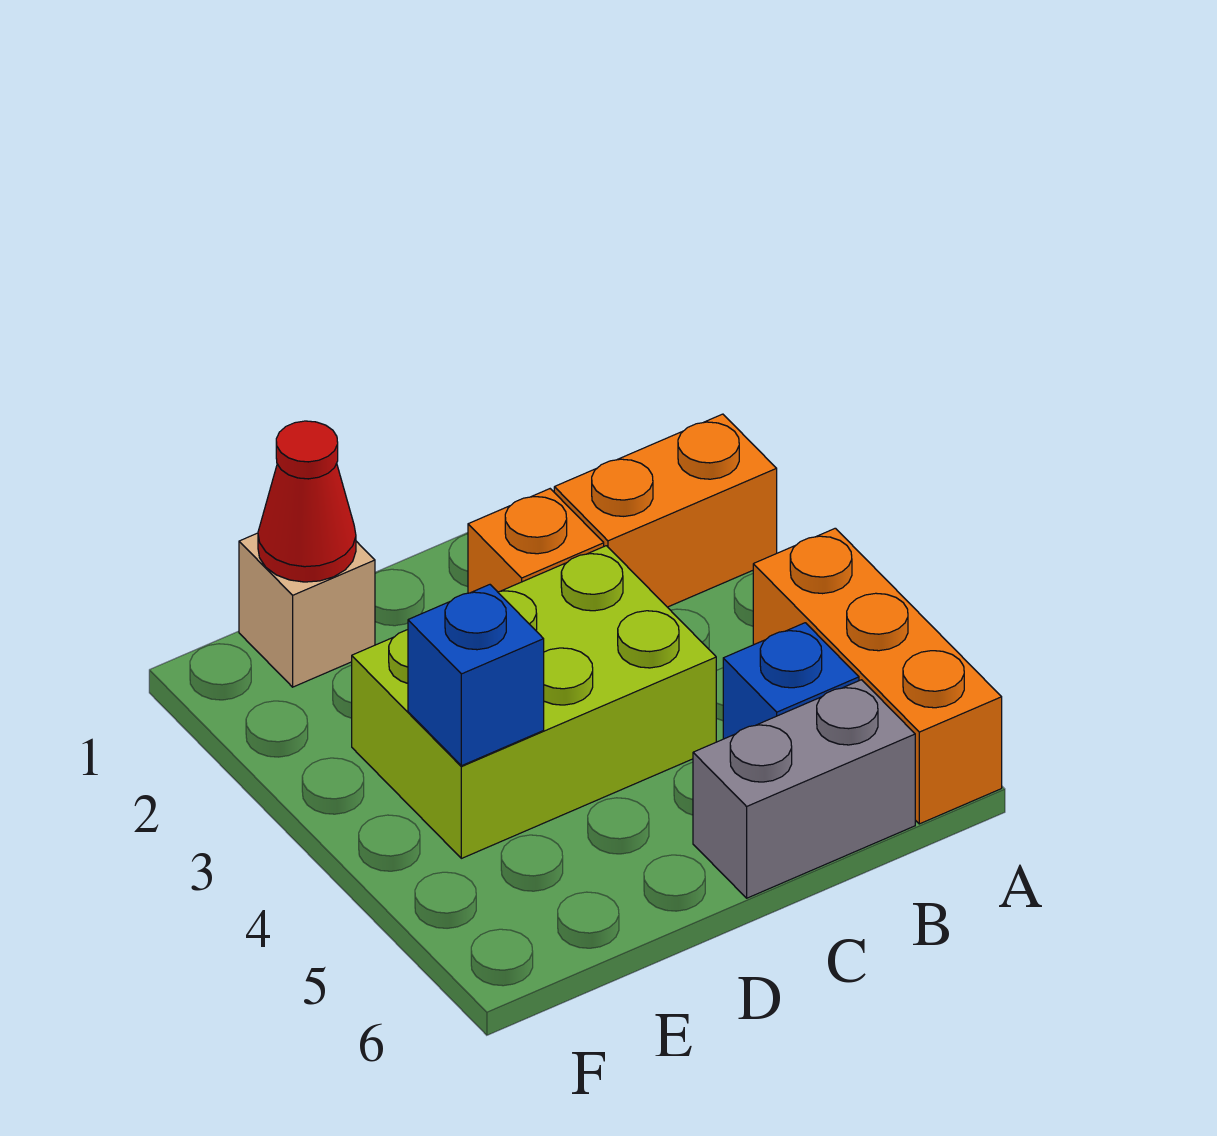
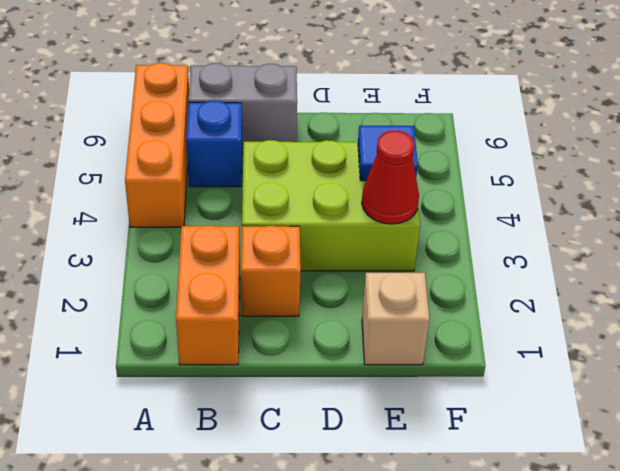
orange brick A2:B2 level 1 -> orange brick B1:B2 level 1
red cone E1 level 2 -> red cone E3 level 2
blue brick E4 level 2 -> blue tile E4 level 2

